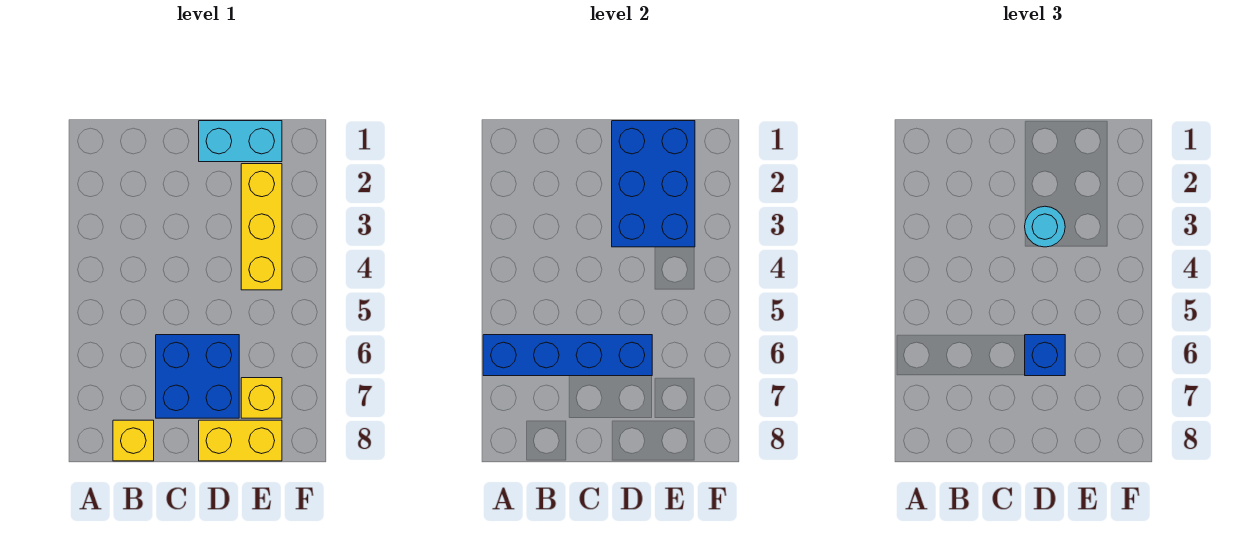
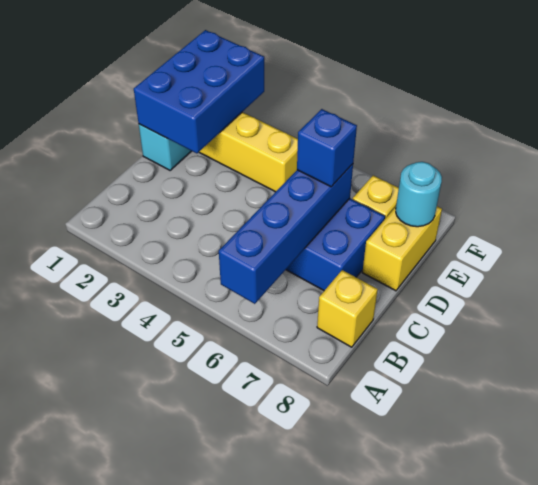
blue brick D1:E3 level 2 -> blue brick D1:F2 level 2
cyan round brick D3 level 3 -> cyan round brick E8 level 2

